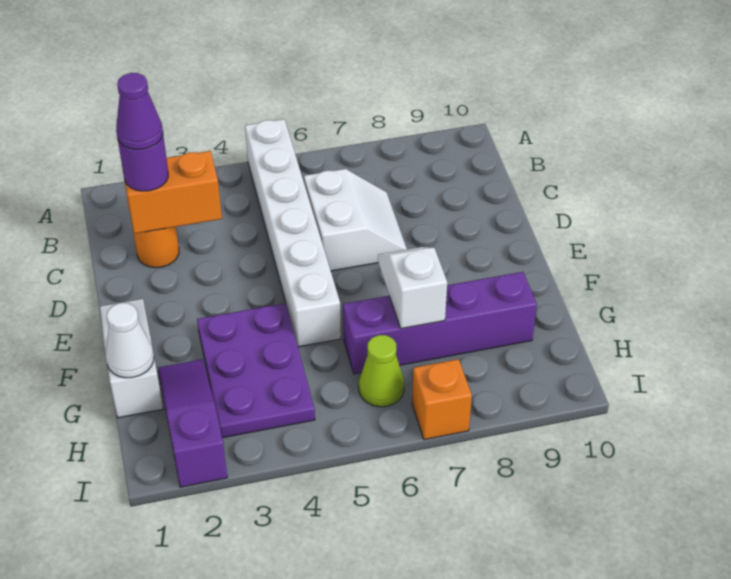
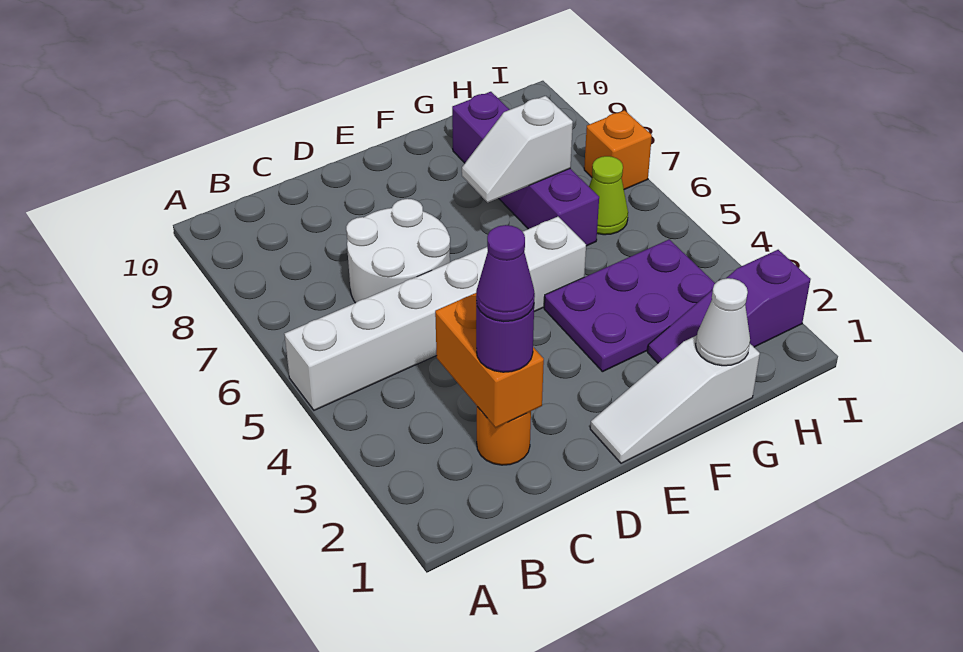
white slope C6:D7 level 1 top 6 -> white round brick C6:D7 level 1

